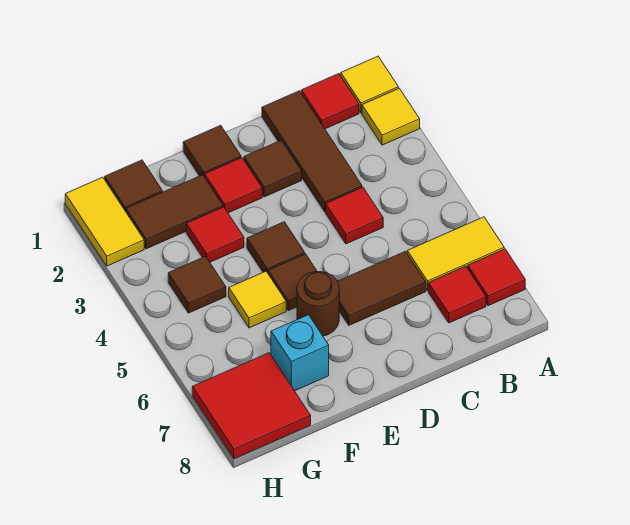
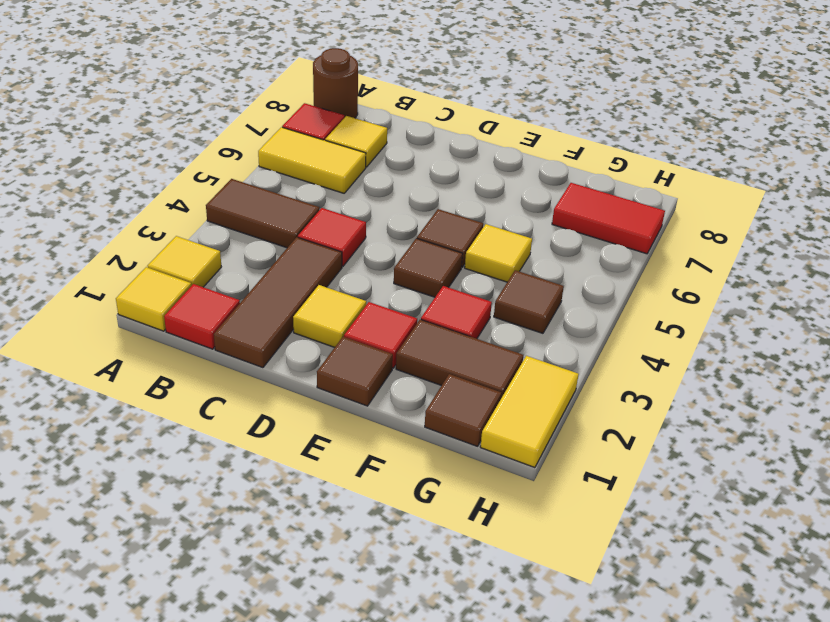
red tile B7 level 1 -> yellow tile B7 level 1
brown tile C6:D6 level 1 -> brown tile A4:B4 level 1
brown tile D2 level 1 -> yellow tile D2 level 1
brown round brick E6 level 1 -> brown round brick A8 level 1
cyan brick F7 level 1 -> none
red tile G7:H8 level 1 -> red tile G7:H7 level 1

